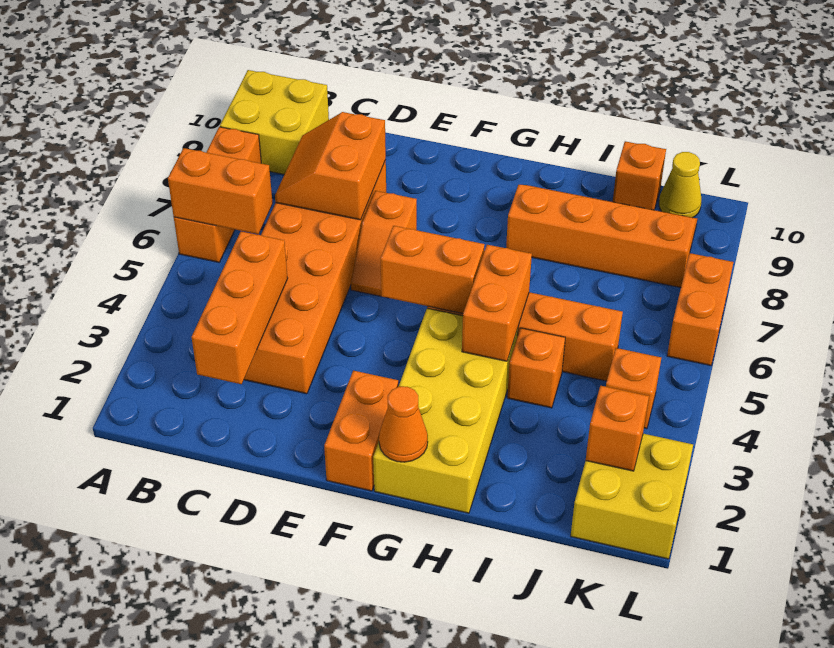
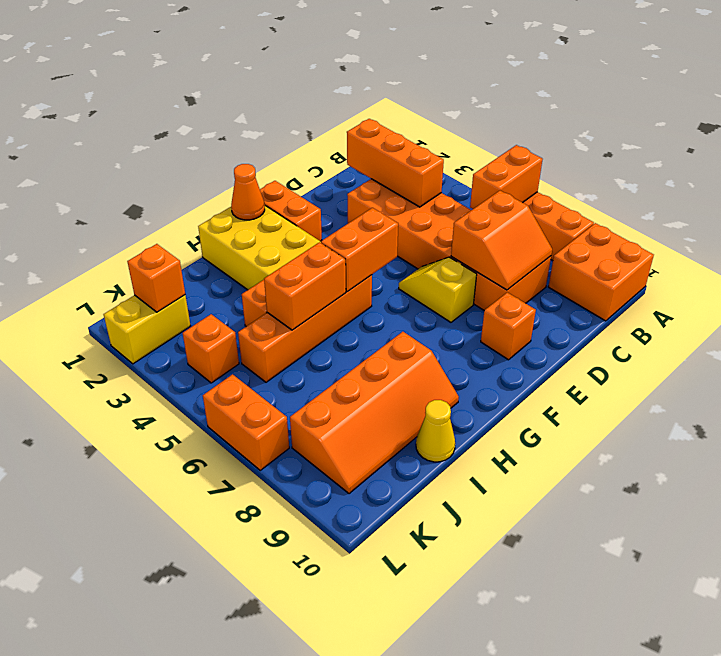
yellow brick A9:B10 level 1 -> orange brick A9:B10 level 1
orange slope C7:D8 level 2 top D -> orange slope C7:D8 level 2 top 7
orange slope E6:E7 level 1 top 7 -> yellow slope E6:E7 level 1 top 7
orange brick H4:H5 level 2 -> orange brick H5:I5 level 2
orange brick J10 level 1 -> orange brick E9 level 1
yellow brick K1:L2 level 1 -> yellow brick K2:L2 level 1
yellow cone K10 level 1 -> yellow cone I10 level 1

